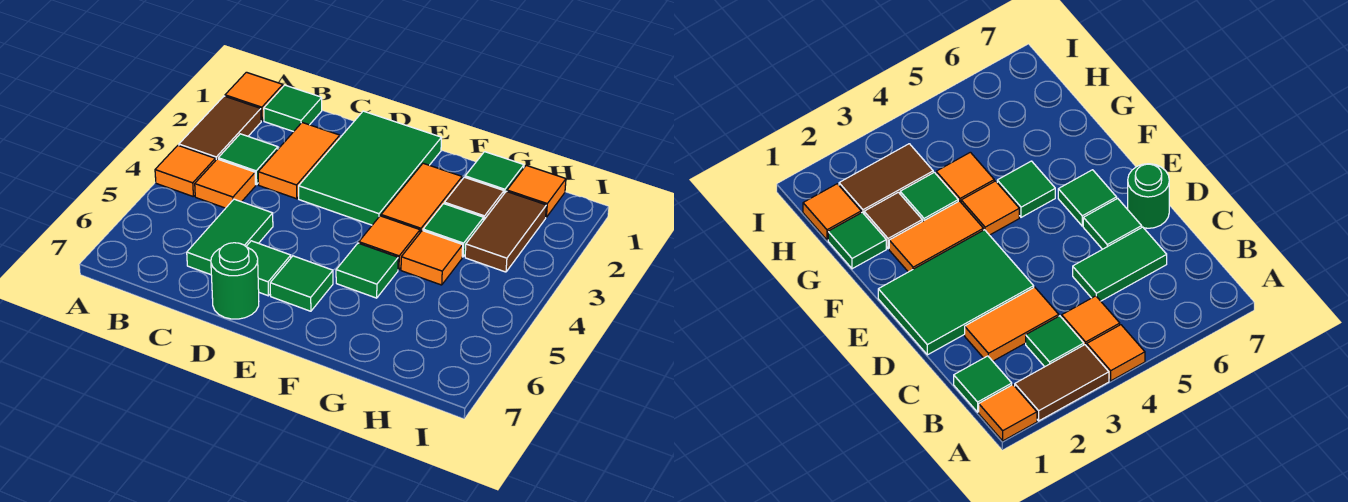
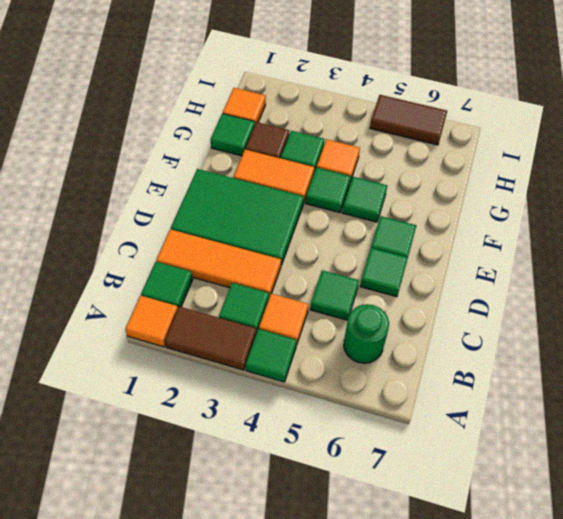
orange tile A4 level 1 -> green tile A4 level 1
orange tile C2:C3 level 1 -> orange tile C1:C3 level 1
green tile C5:C6 level 1 -> green tile C5 level 1
green round brick D7 level 1 -> green round brick B6 level 1
orange tile F4 level 1 -> green tile F4 level 1
brown tile H2:H3 level 1 -> brown tile I5:I6 level 1

